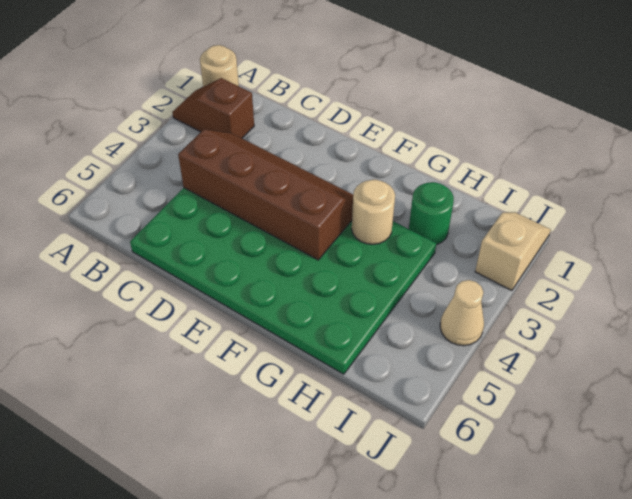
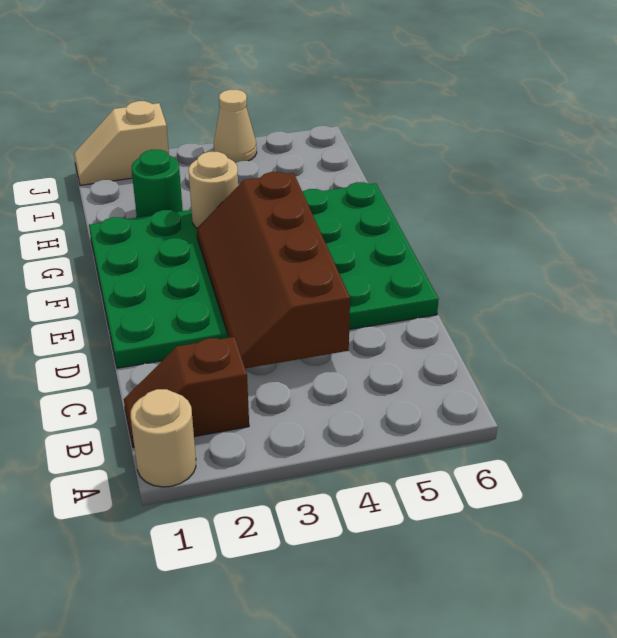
brown slope A2:B2 level 1 top B -> brown slope B1:B2 level 1 top 2
green plate C3:H6 level 1 -> green plate D1:G6 level 1

